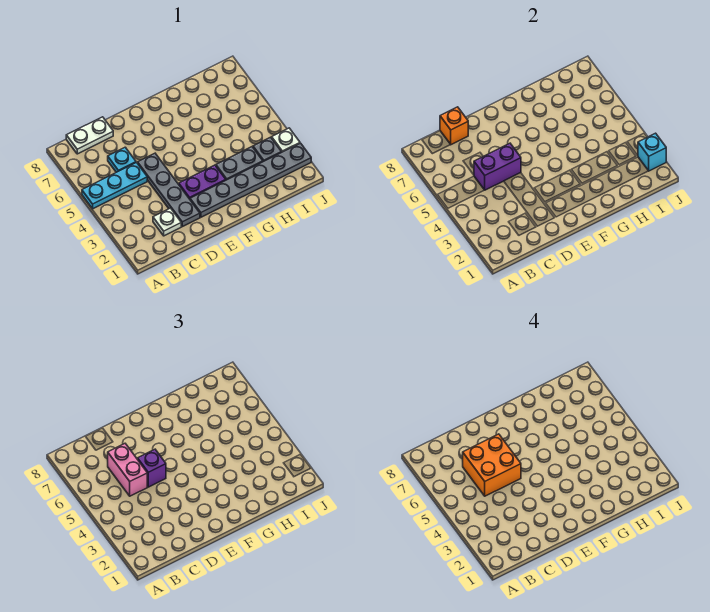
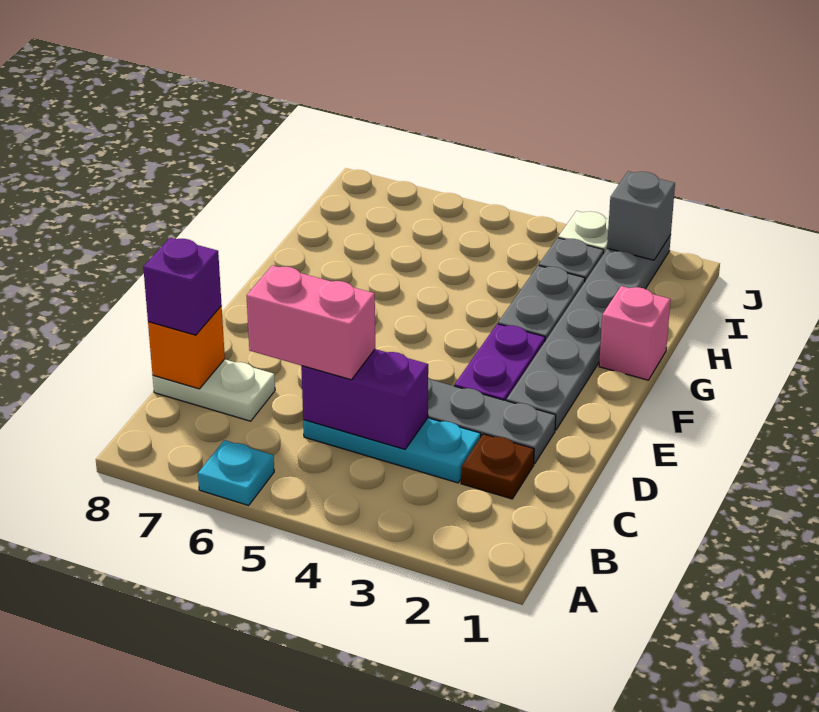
cyan plate A5:C5 level 1 -> cyan plate C3:C5 level 1
white plate B8:C8 level 1 -> white plate C7:C8 level 1
white plate C2 level 1 -> brown plate C2 level 1
purple brick C5:D5 level 2 -> purple brick C4:C5 level 2
orange brick C5:D6 level 4 -> none
cyan plate C6 level 1 -> cyan plate A6 level 1
purple brick D5 level 3 -> purple brick C8 level 3
none -> pink brick G1 level 1
cyan brick J2 level 2 -> grey brick J2 level 2

